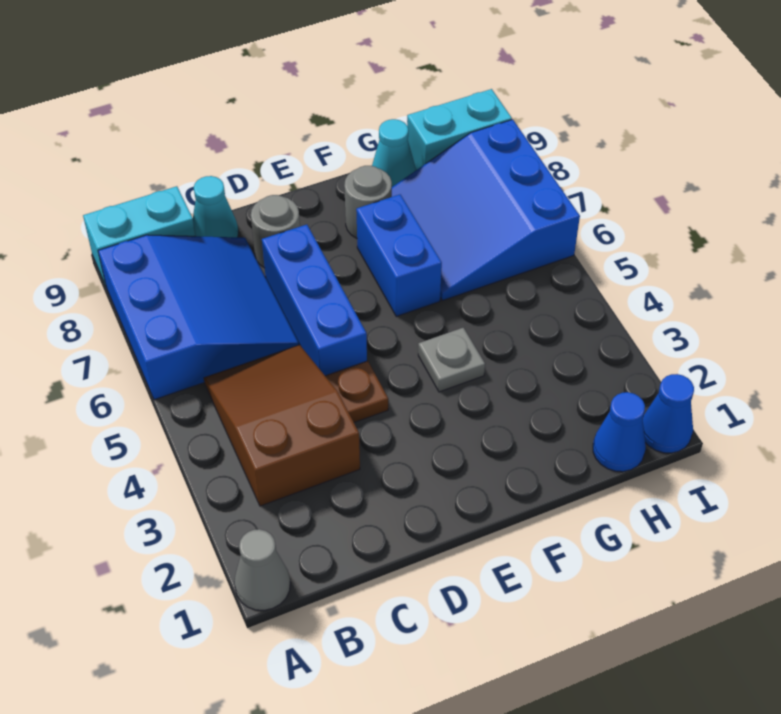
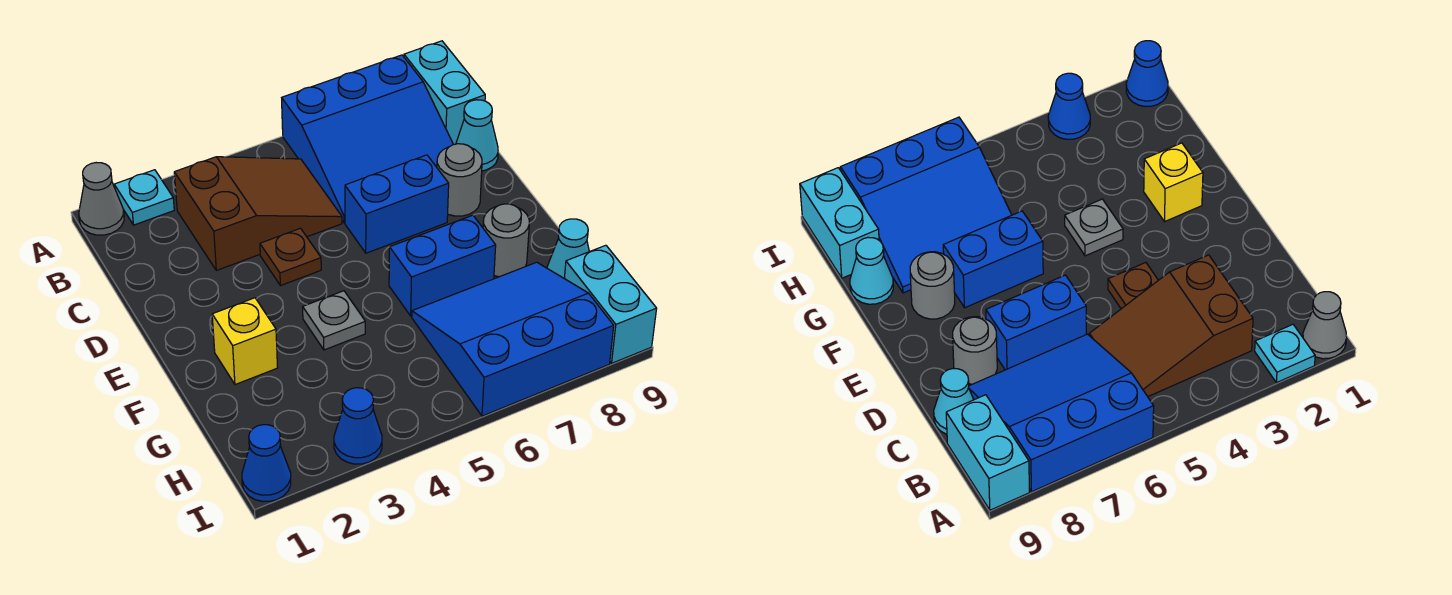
none -> cyan plate A2 level 1
blue brick D5:D7 level 1 -> blue brick D6:D7 level 1
none -> yellow brick F2 level 1
blue cone H1 level 1 -> blue cone I3 level 1

